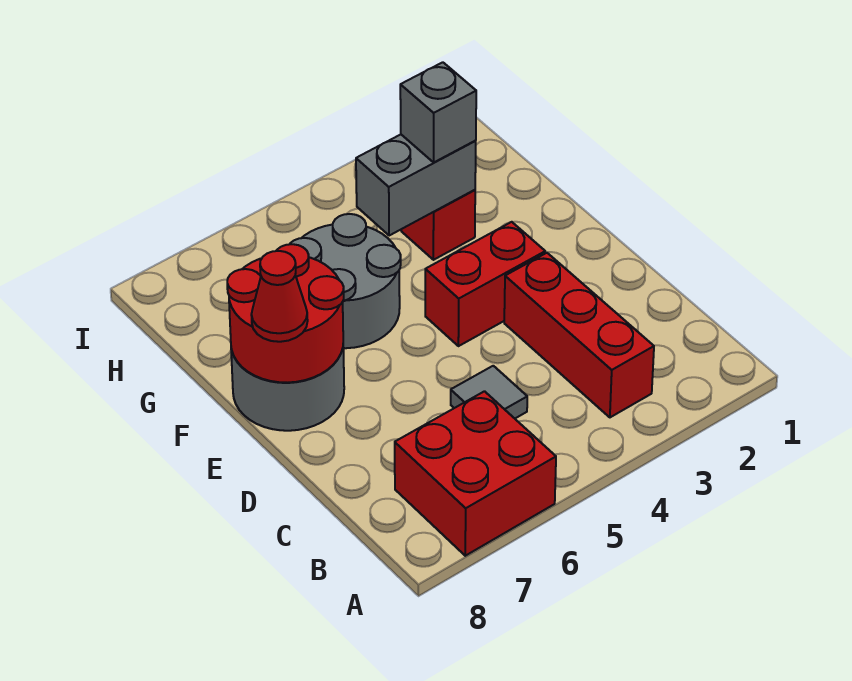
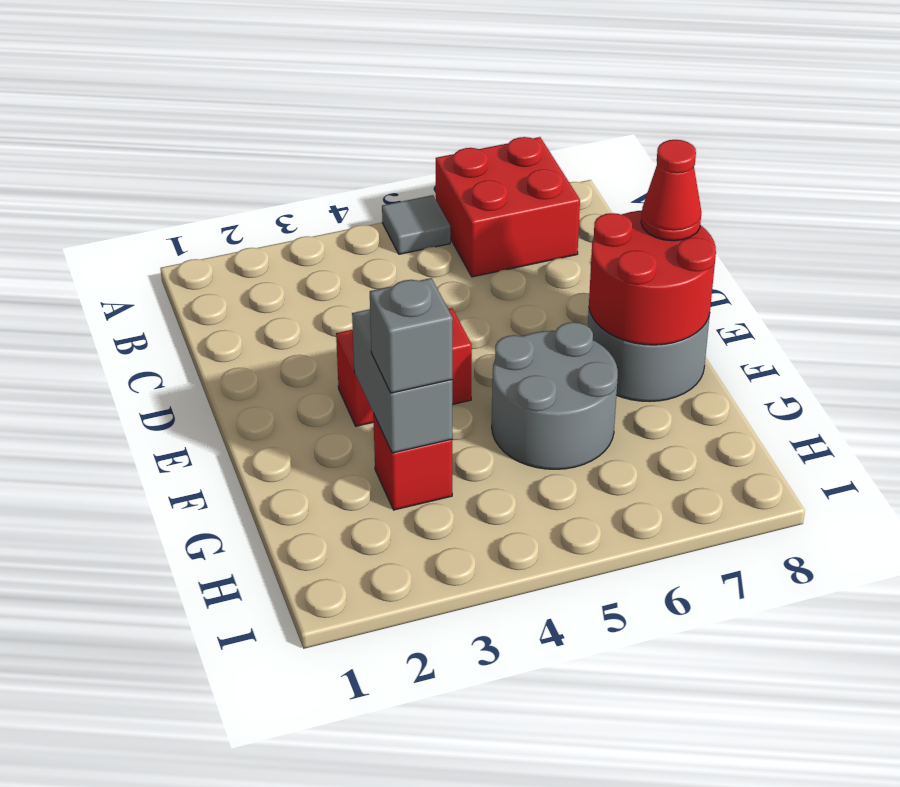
red brick B3:D3 level 1 -> none
grey tile C5 level 1 -> grey tile A5 level 1
grey brick G3:G4 level 2 -> grey brick F3:G3 level 2

